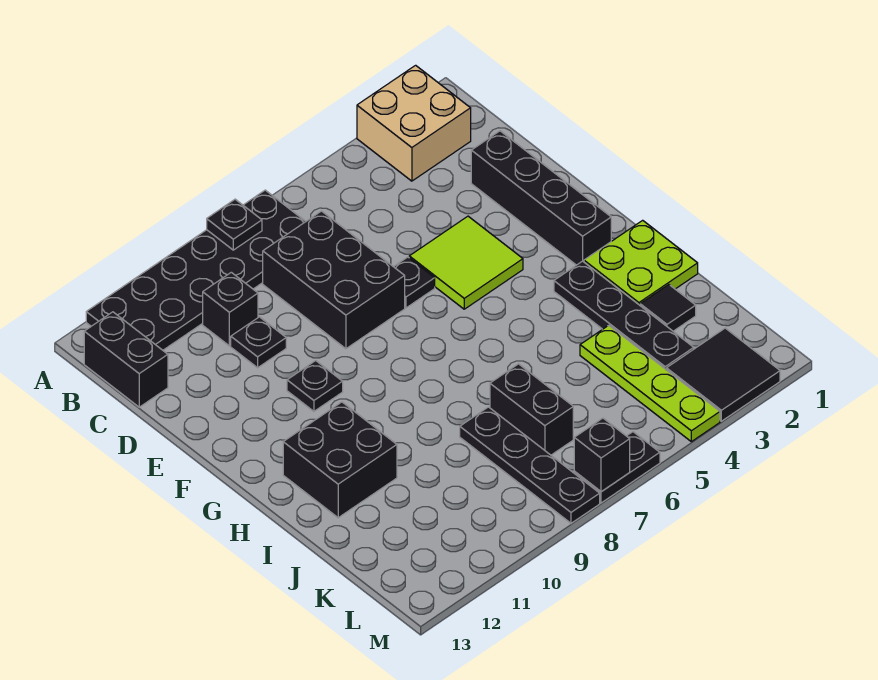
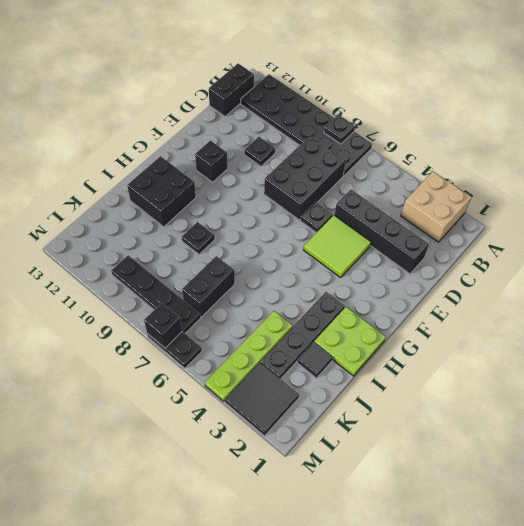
black brick C10 level 1 -> black brick F11 level 1
black brick D2:G2 level 1 -> black brick D2:D5 level 1
black plate F10 level 1 -> black plate I9 level 1
black plate J8:M8 level 1 -> black plate L7:L10 level 1

